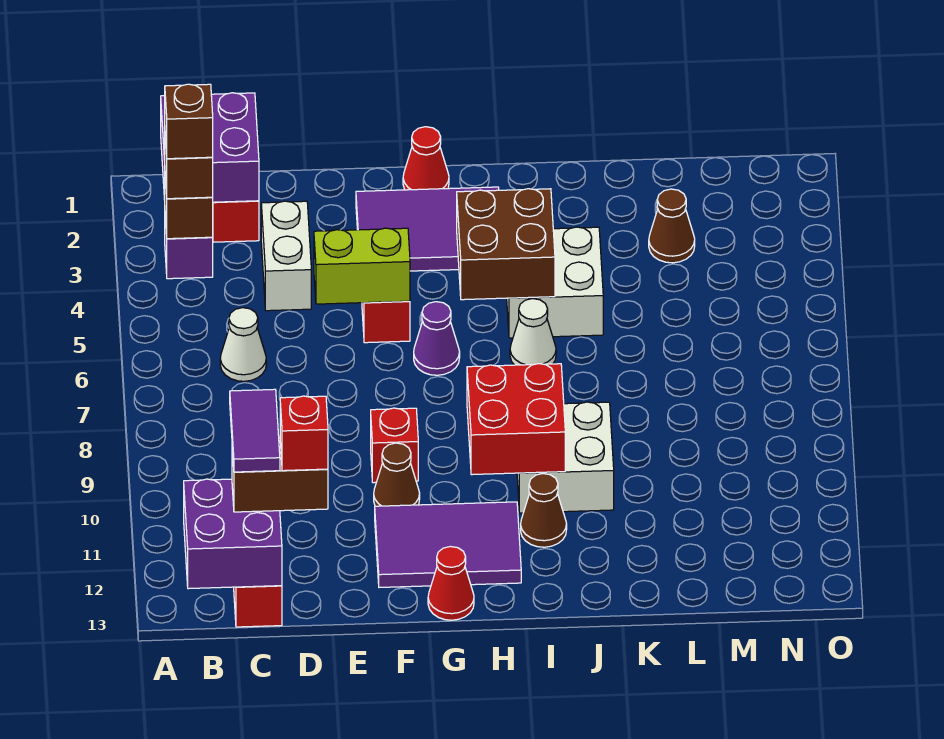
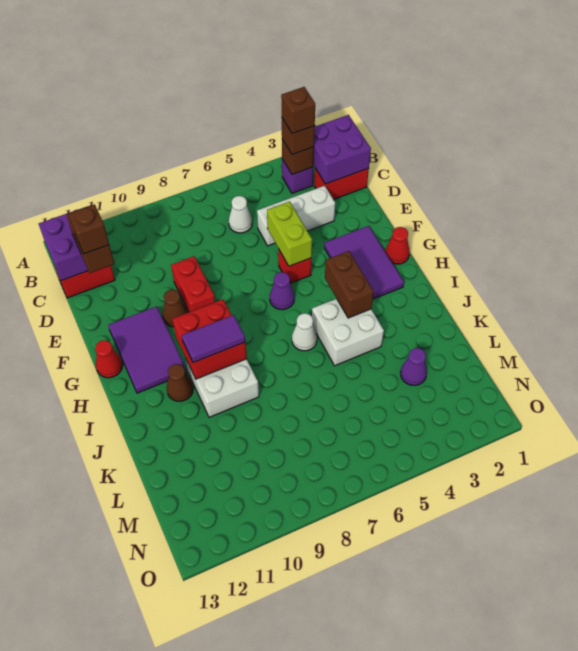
purple tile C11:C12 level 4 -> purple tile I9:I10 level 3
white brick D3:D4 level 1 -> white brick D3:D5 level 1
red brick D12 level 4 -> brown brick D12 level 4
red brick F9 level 1 -> red brick E9:F9 level 1
brown brick H4:I5 level 2 -> brown brick H4:I4 level 2
brown cone L3 level 1 -> purple cone L3 level 1

